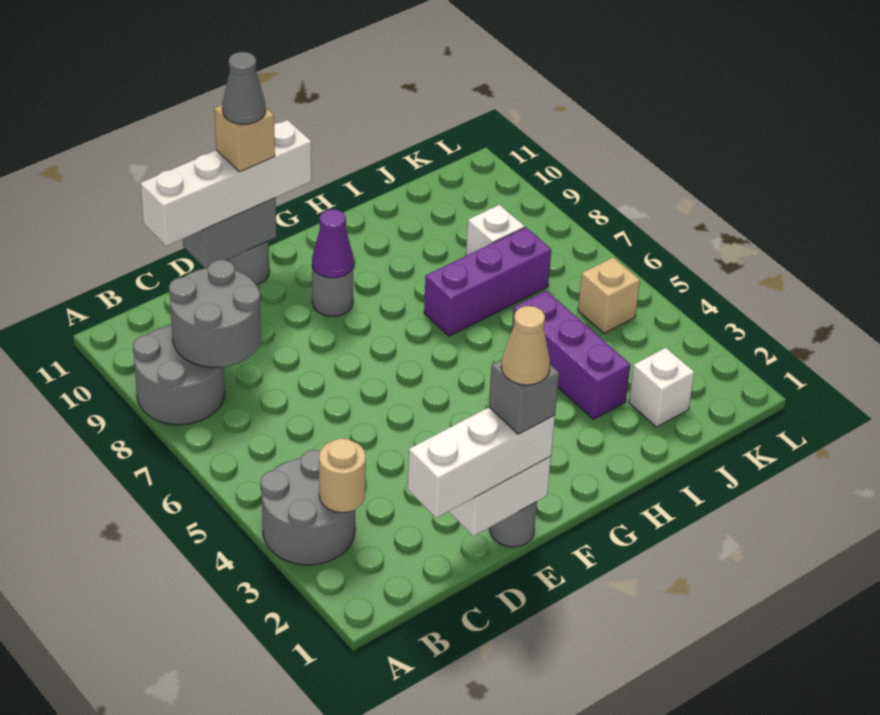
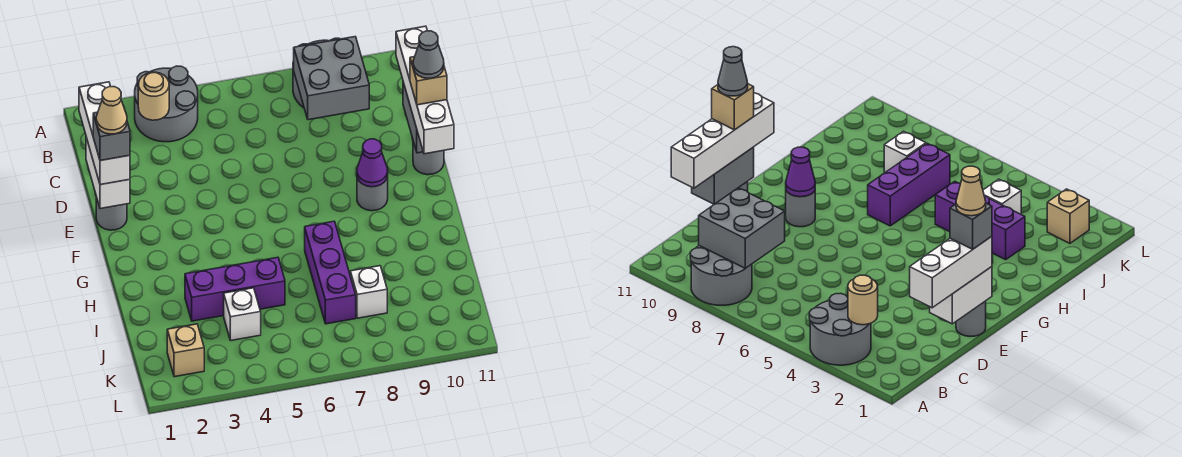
grey round brick B8:C9 level 2 -> grey brick B8:C9 level 2
white brick J2 level 1 -> white brick J4 level 1
tan brick K5 level 1 -> tan brick K2 level 1

